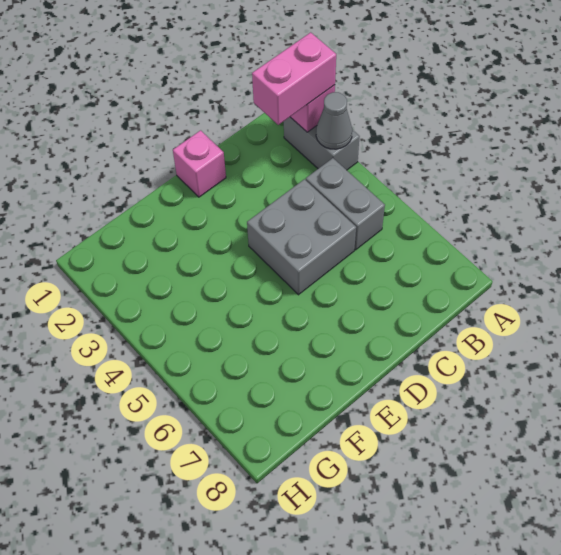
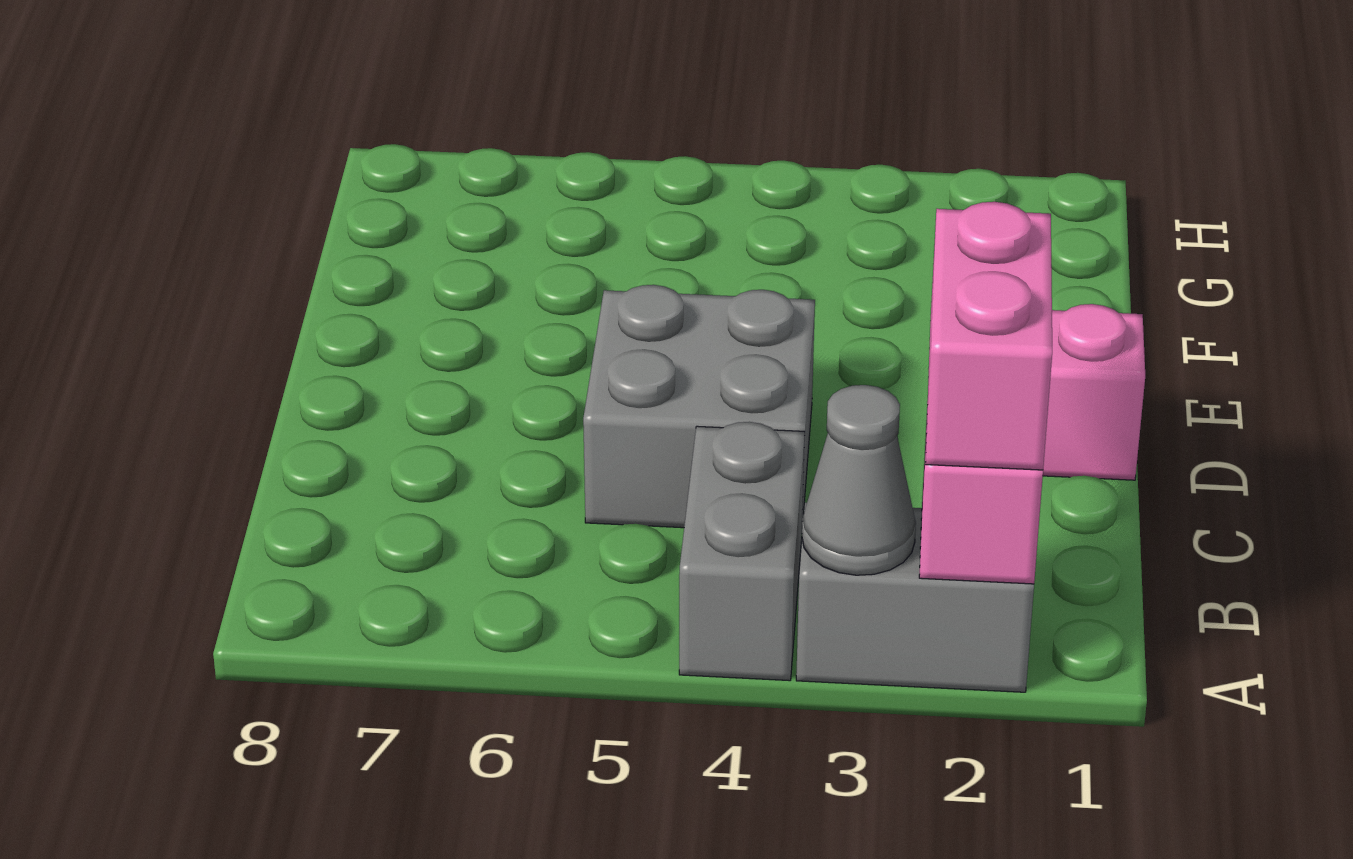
grey brick B4:B5 level 1 -> grey brick A4:B4 level 1

